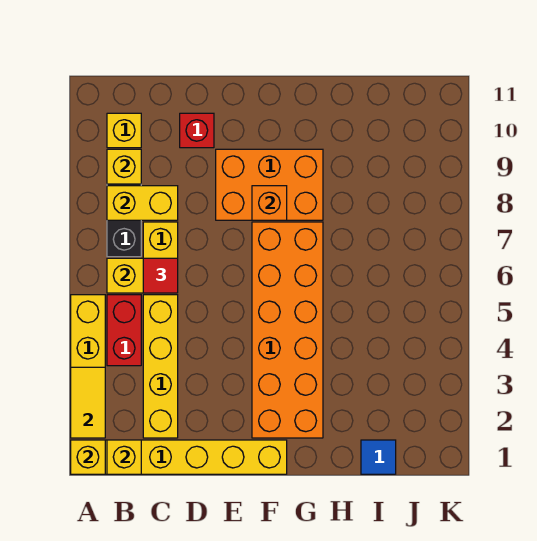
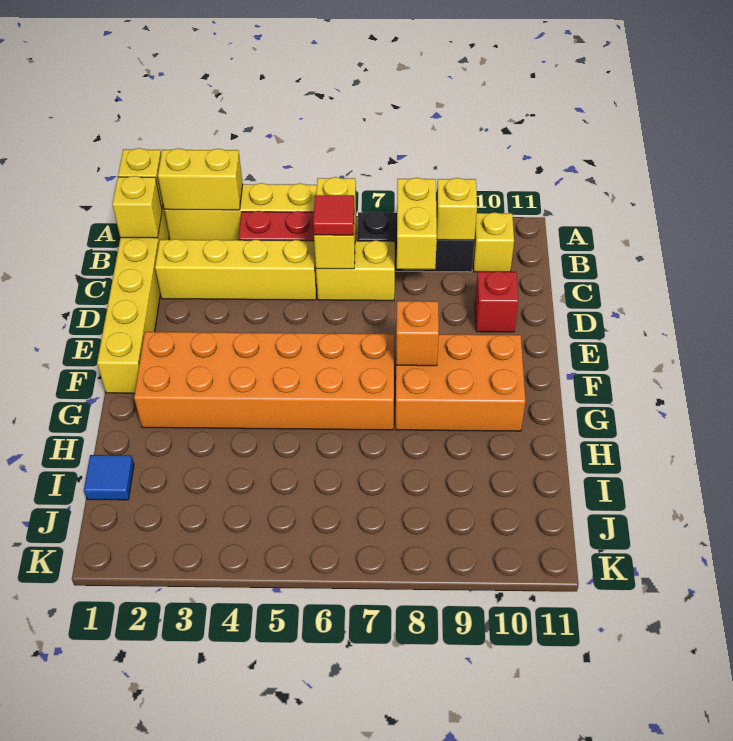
yellow tile A2:A3 level 2 -> yellow brick A2:A3 level 2
orange brick E8:G9 level 1 -> orange brick F8:G10 level 1

